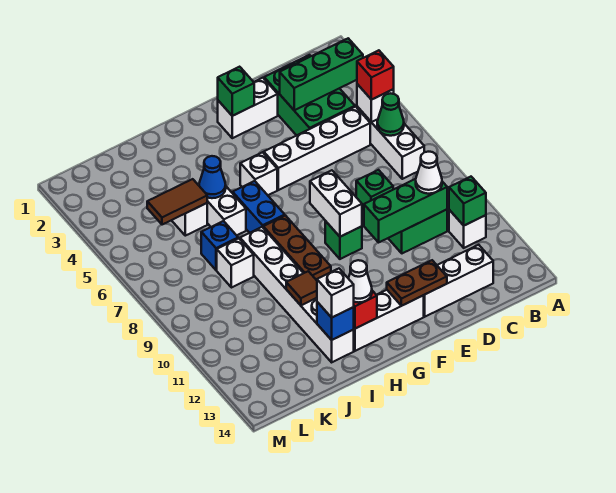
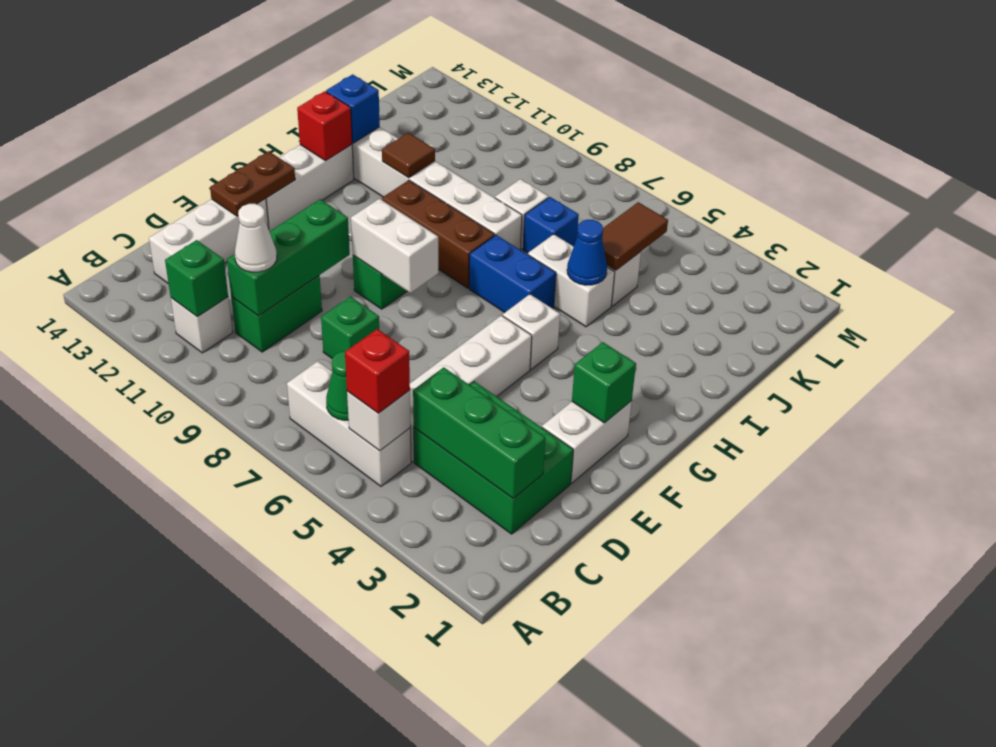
green brick B3:D3 level 2 -> green brick C2:C4 level 2
white cone H13 level 3 -> none
white brick I13 level 3 -> none

